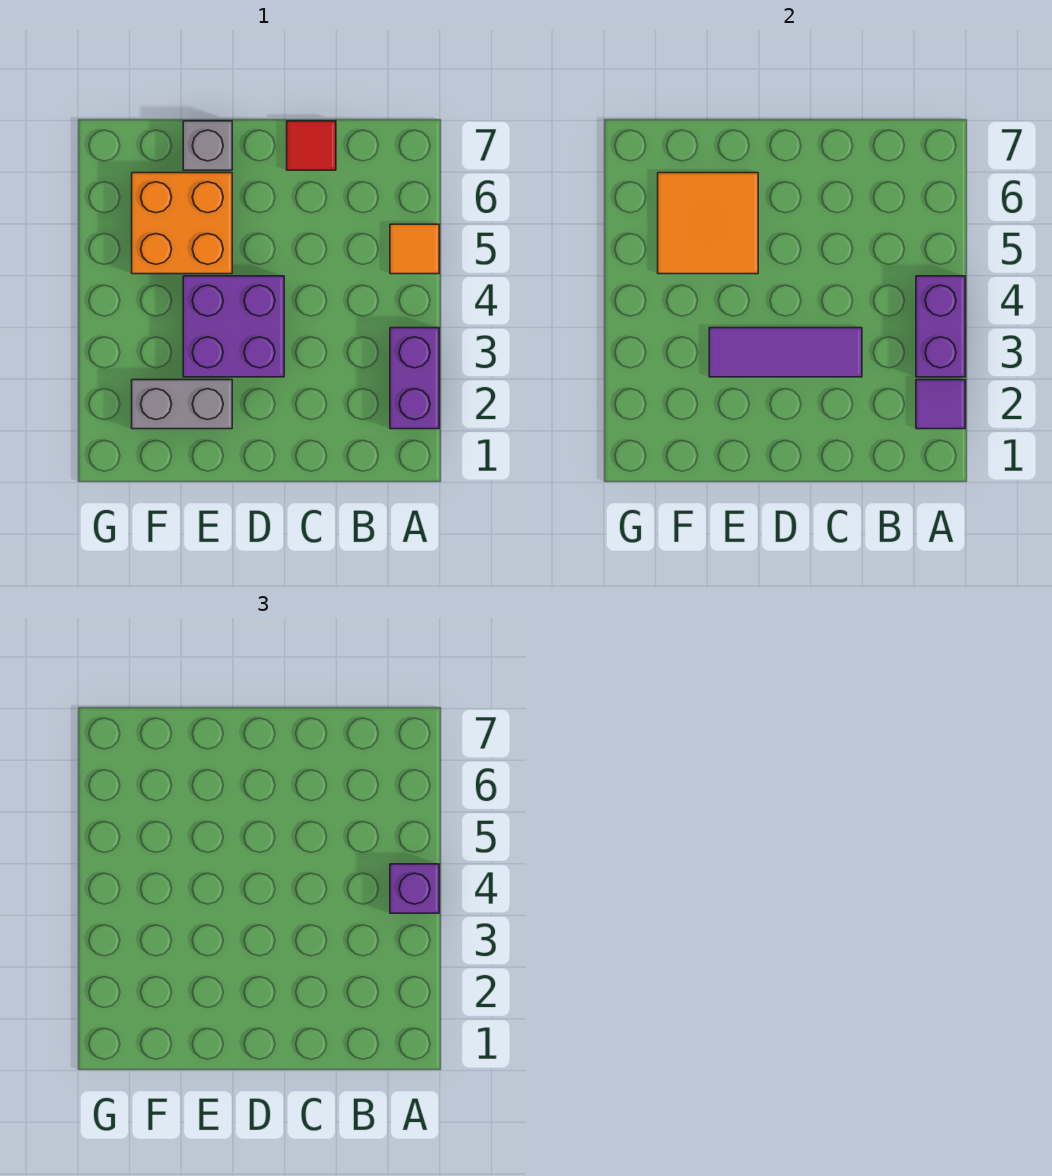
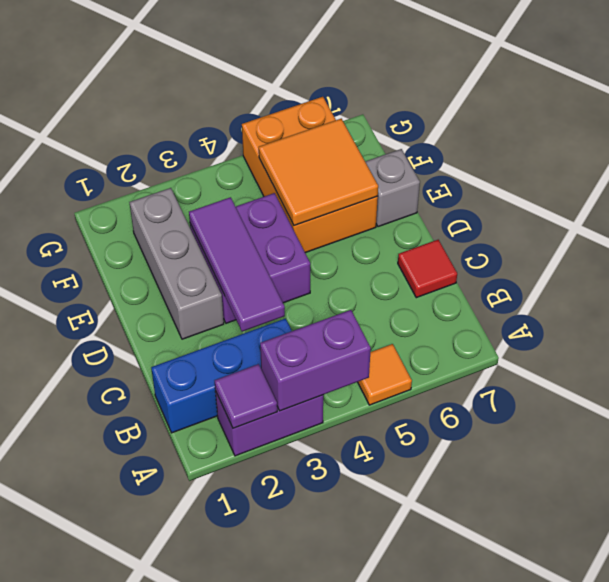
purple brick A4 level 3 -> none
none -> blue brick B1:B3 level 1
grey brick E2:F2 level 1 -> grey brick D2:F2 level 1
orange brick E5:F6 level 1 -> orange brick E5:G6 level 1

